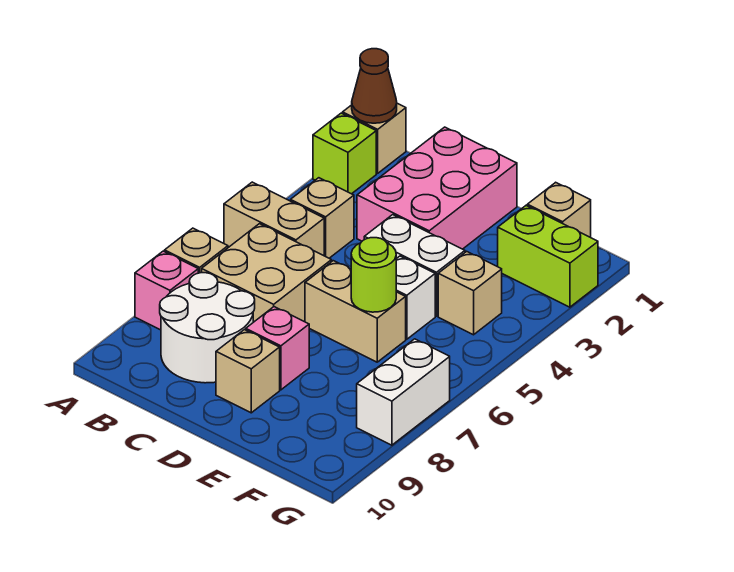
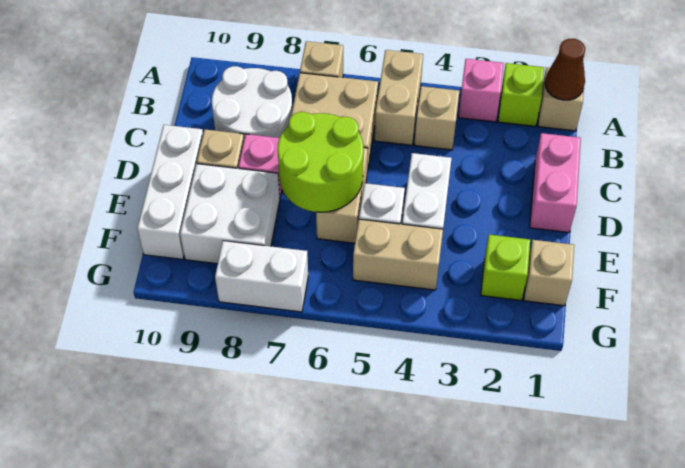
pink brick A8 level 1 -> pink brick A3 level 1
pink brick C1:D3 level 1 -> pink brick C1:D1 level 1
none -> white brick D10:F10 level 1
lime round brick E6 level 2 -> lime round brick D6:E7 level 2
none -> white brick E8:F9 level 1
lime brick F2:G2 level 1 -> lime brick F2 level 1
tan brick F4 level 1 -> tan brick F4:F5 level 1

